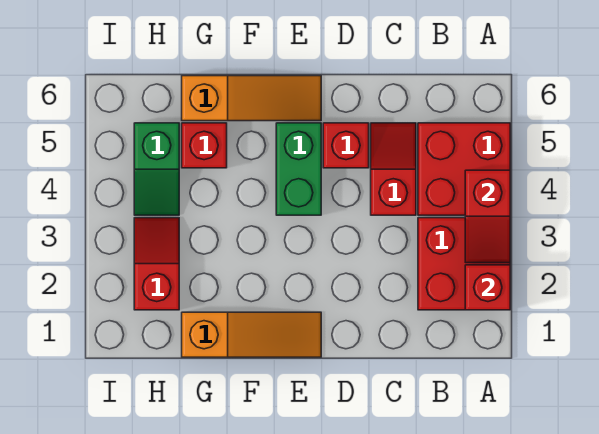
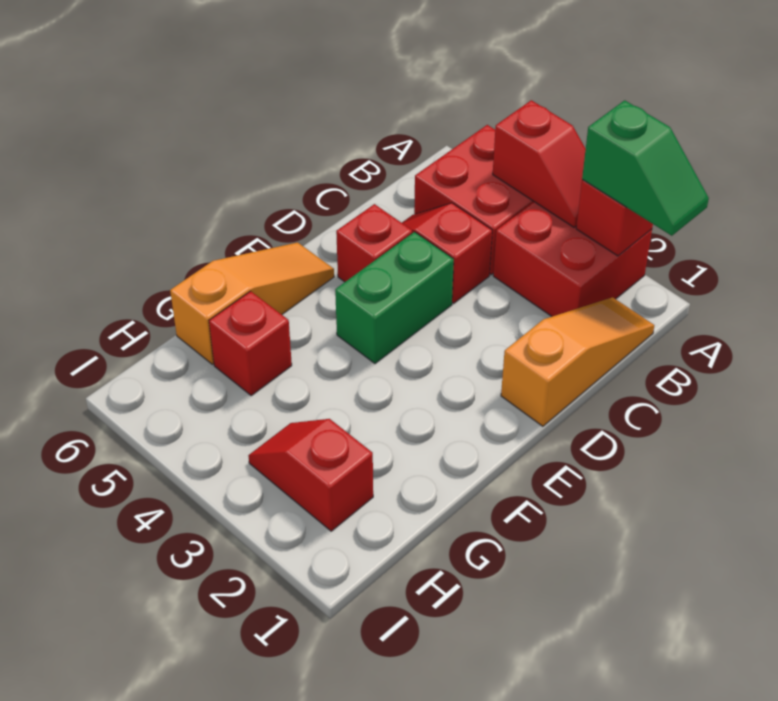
orange slope E1:G1 level 1 top G -> orange slope B1:D1 level 1 top D
green brick E4:E5 level 1 -> green brick D4:E4 level 1
green slope H4:H5 level 1 top 5 -> green slope A1:A2 level 3 top 2

